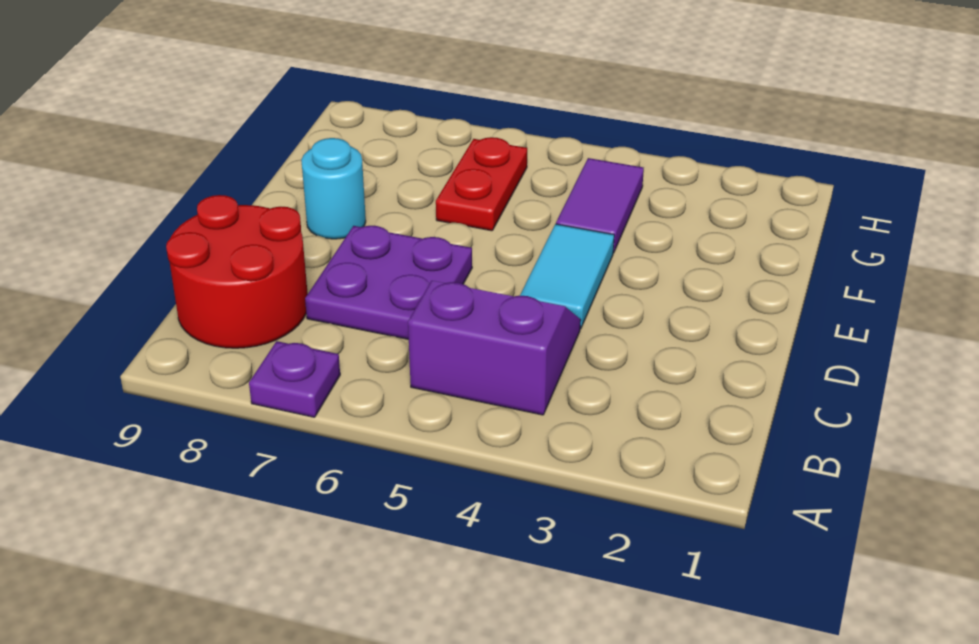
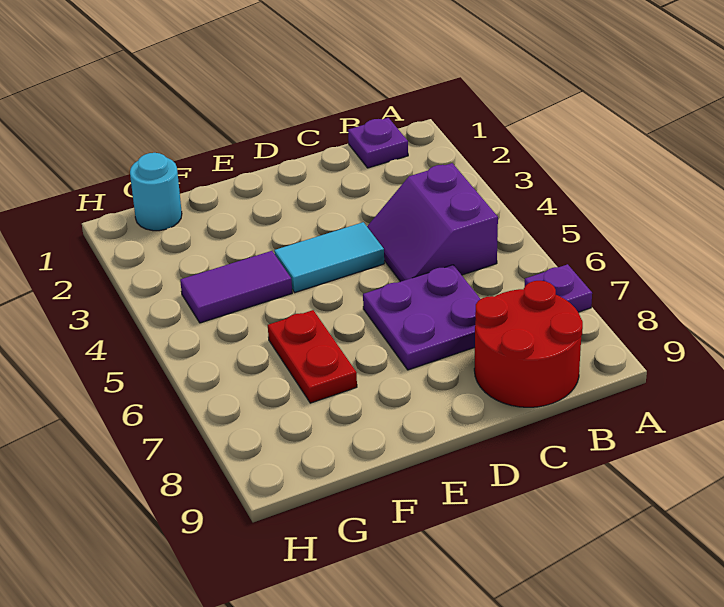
none -> purple plate B1 level 1
cyan round brick E8 level 1 -> cyan round brick G1 level 1
red plate F6:G6 level 1 -> red plate F6:F7 level 1

